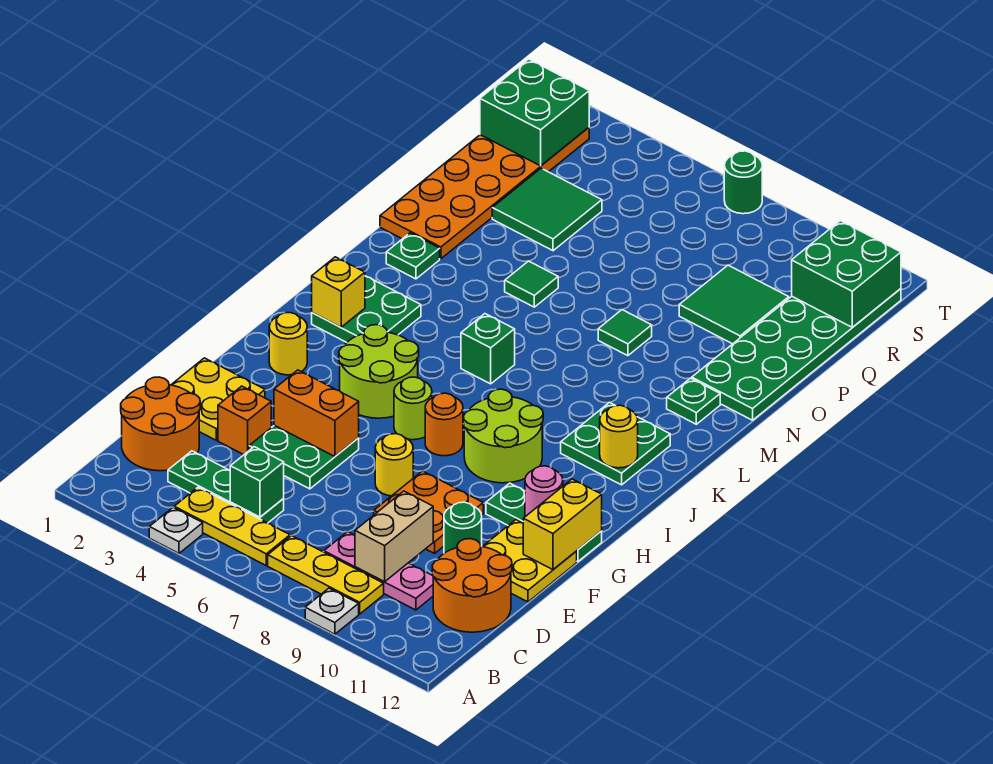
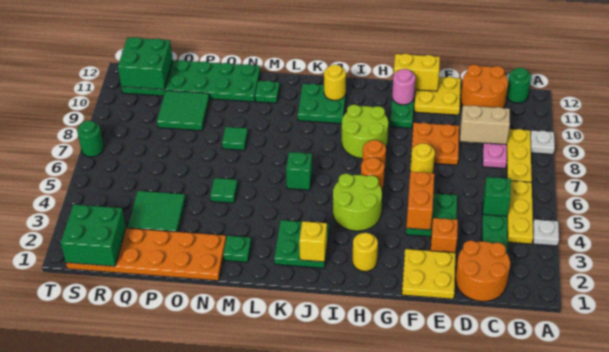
green round brick E10 level 1 -> green round brick B12 level 1
lime round brick H6 level 1 -> orange round brick H6 level 1

